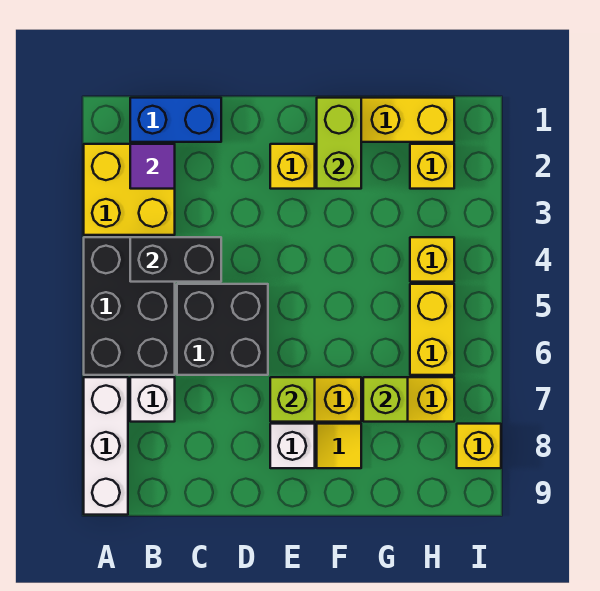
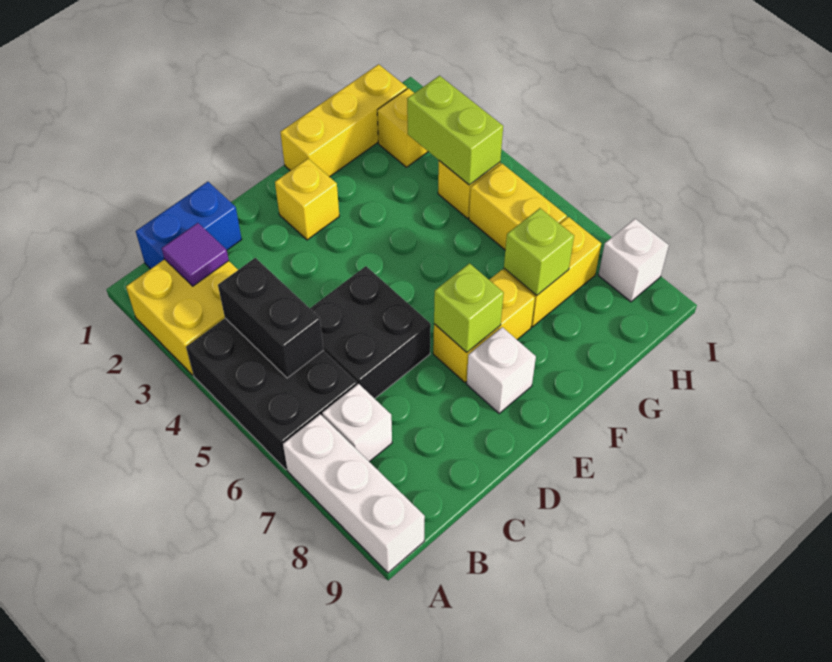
black brick B4:C4 level 2 -> black brick B4:B5 level 2
lime brick F1:F2 level 2 -> lime brick H3:H4 level 2
yellow tile F8 level 1 -> none
yellow brick I8 level 1 -> white brick I8 level 1

